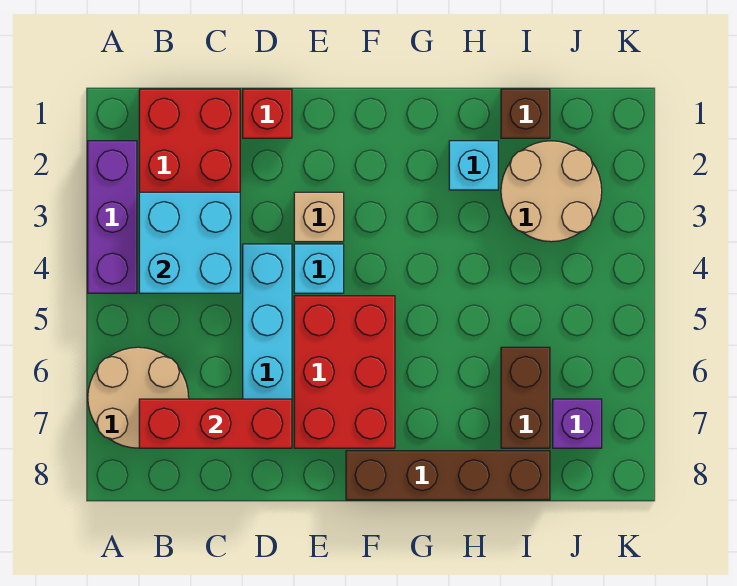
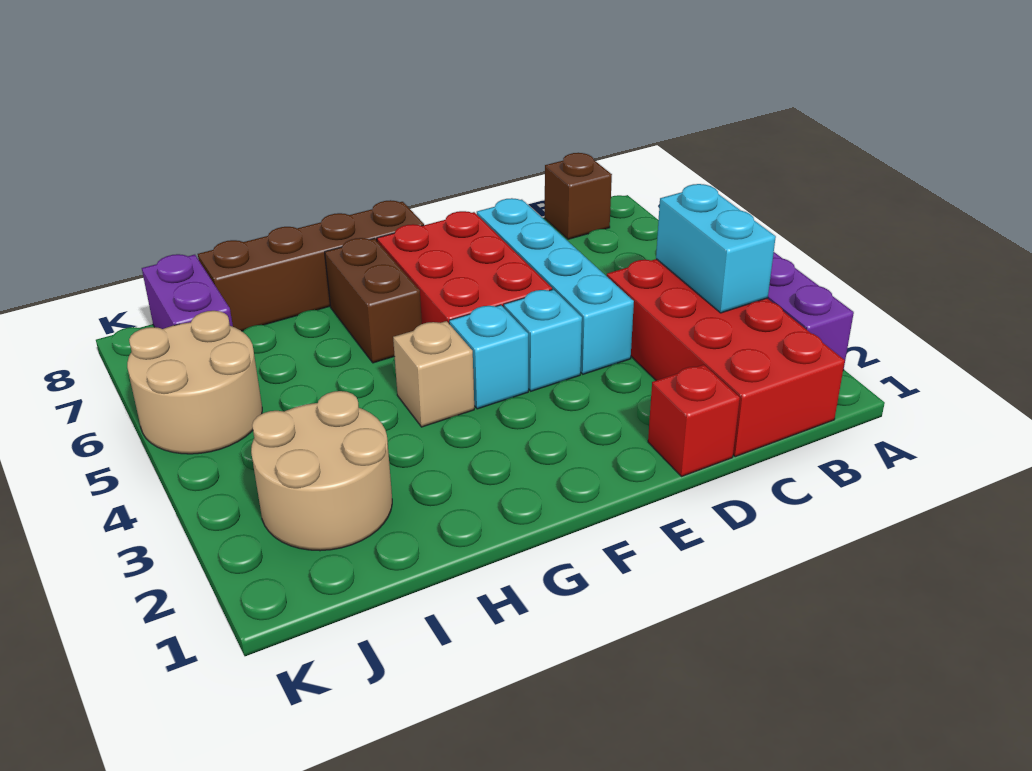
tan round brick A6:B7 level 1 -> tan round brick J5:K6 level 1
cyan brick B3:C4 level 2 -> cyan brick B3:B4 level 2
red brick B7:D7 level 2 -> none
tan brick E3 level 1 -> tan brick G4 level 1
cyan brick H2 level 1 -> cyan brick F4 level 1
brown brick I1 level 1 -> brown brick B8 level 1
brown brick I6:I7 level 1 -> brown brick G6:G7 level 1
purple brick J7 level 1 -> purple brick J7:J8 level 1

